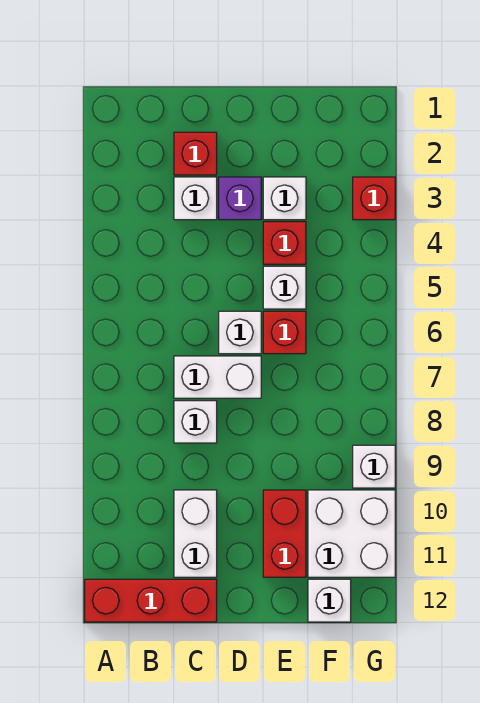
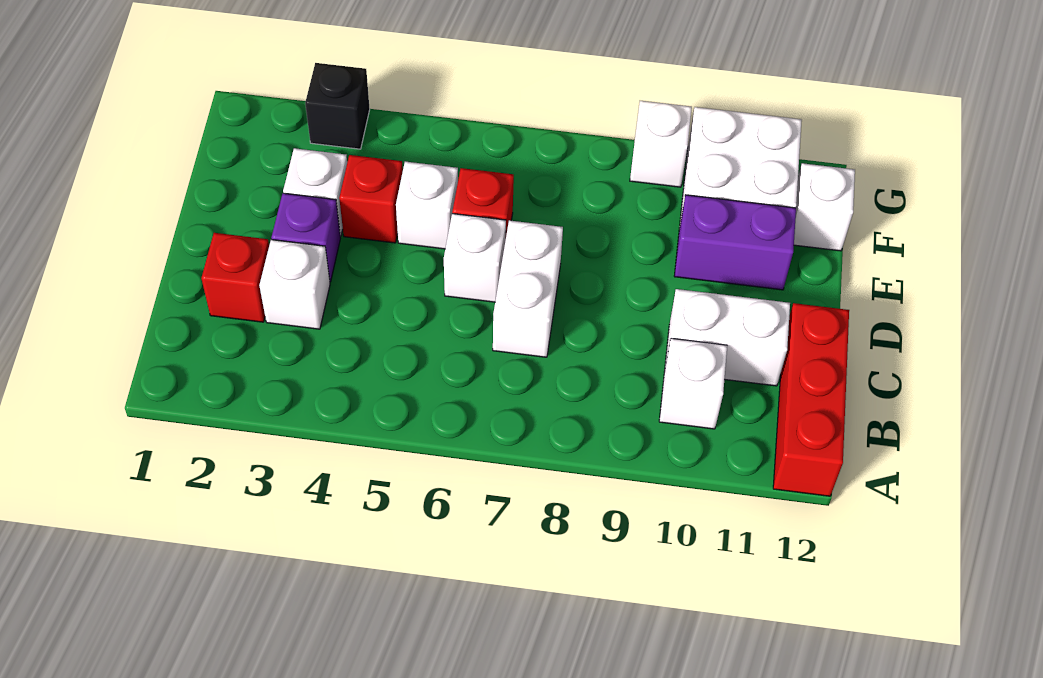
white brick C8 level 1 -> white brick B10 level 1
red brick E10:E11 level 1 -> purple brick E10:E11 level 1
red brick G3 level 1 -> black brick G3 level 1

